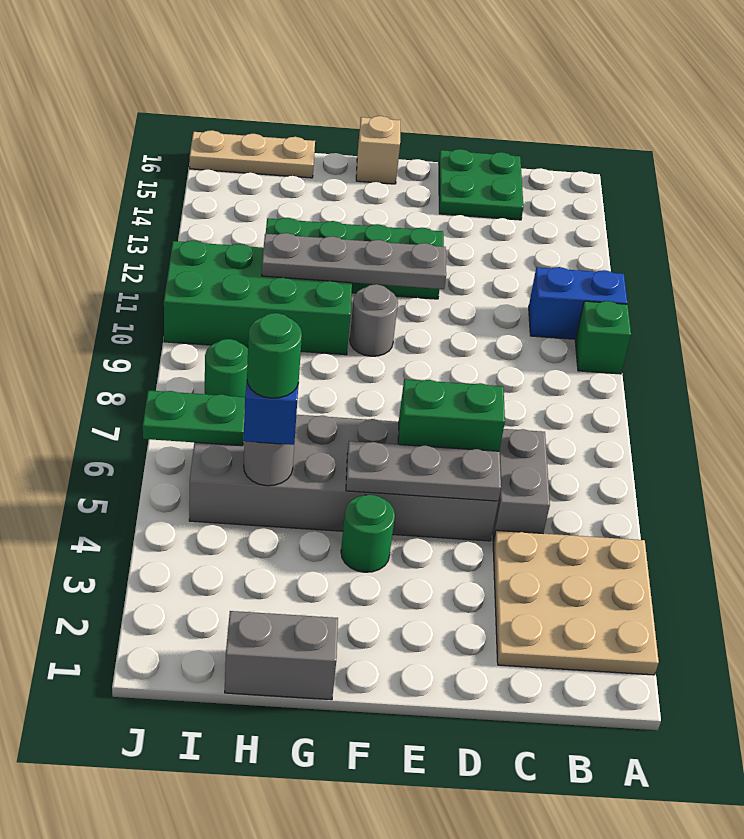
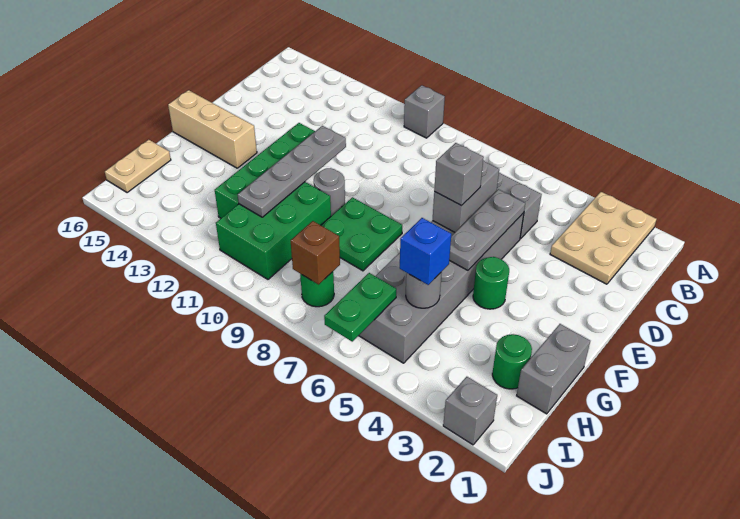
tan plate A2:C4 level 1 -> tan plate A2:C3 level 1
green brick A10 level 1 -> grey brick A10 level 1
blue brick A11:B11 level 1 -> none
green plate C15:D16 level 1 -> green plate F8:G9 level 1
green brick D6:E6 level 2 -> grey brick D6:E6 level 2
none -> grey brick E6 level 3
tan brick F16 level 1 -> tan brick F14:F16 level 1
green brick G10:J11 level 1 -> green brick G10:I11 level 1
green round brick H5 level 4 -> green round brick H2 level 1
tan plate H16:J16 level 1 -> tan plate H16:I16 level 1
none -> brown brick I8 level 2
none -> grey brick J2 level 1

